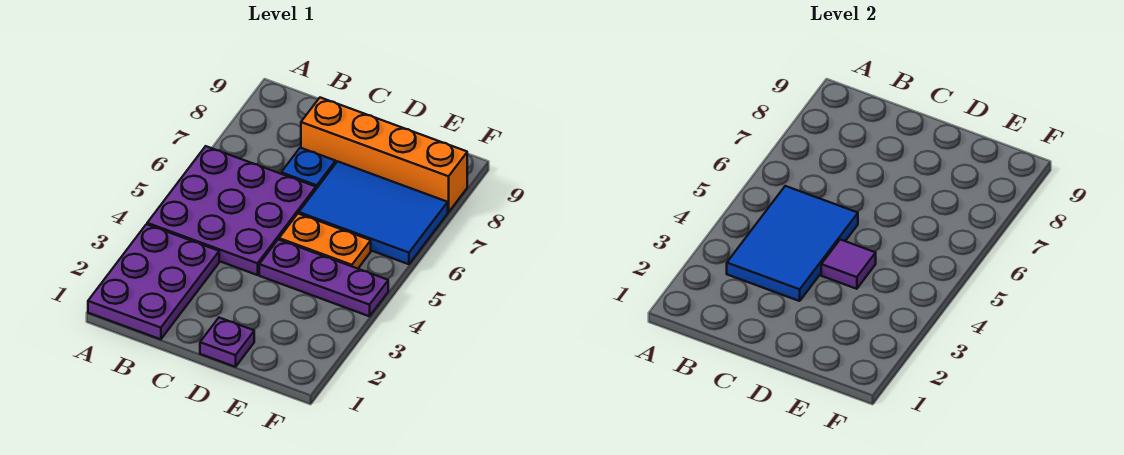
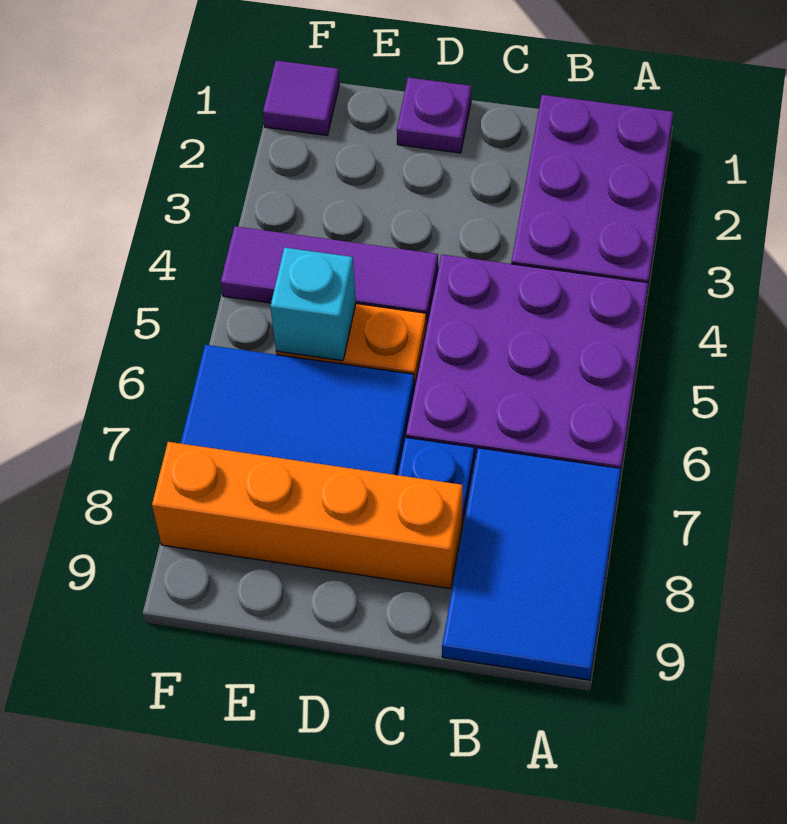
blue tile B3:C5 level 2 -> blue tile A7:B9 level 1
purple plate D4:F4 level 1 -> purple tile D4:F4 level 1
purple tile D4 level 2 -> purple tile F1 level 1
none -> cyan brick E5 level 2

